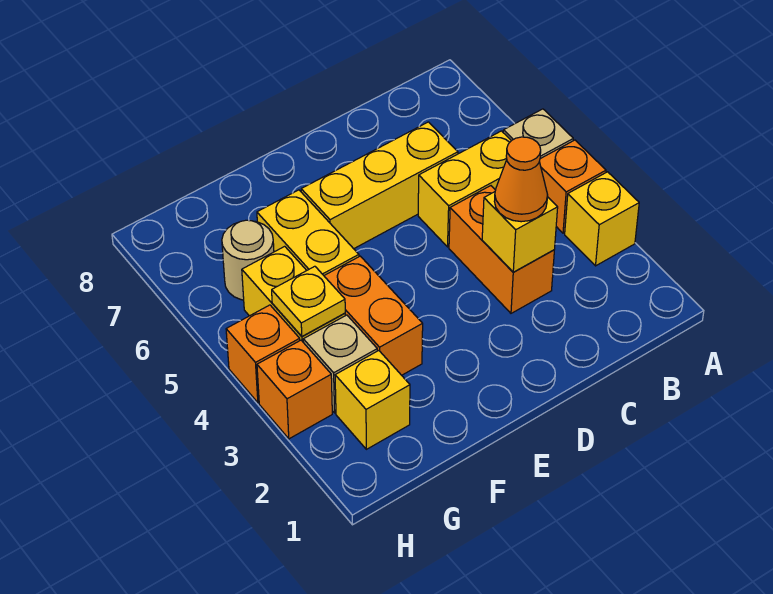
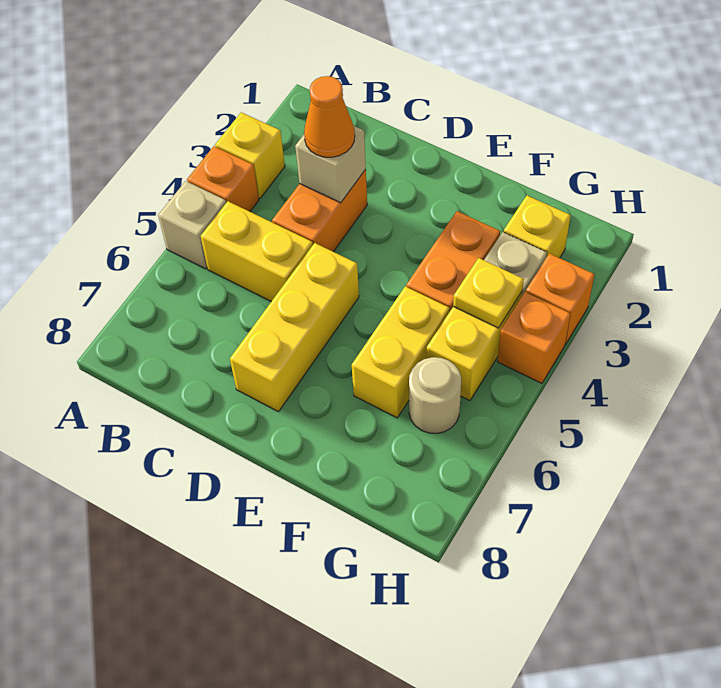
yellow brick C3 level 2 -> tan brick C3 level 2
yellow brick C6:E6 level 1 -> yellow brick D5:D7 level 1

